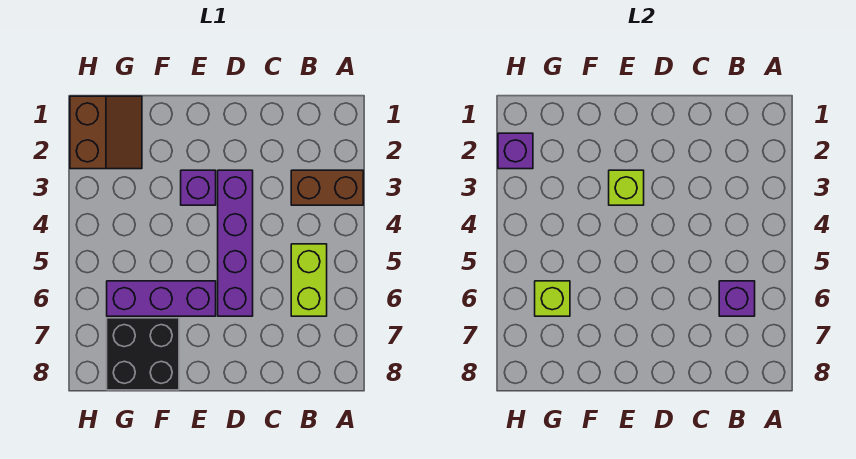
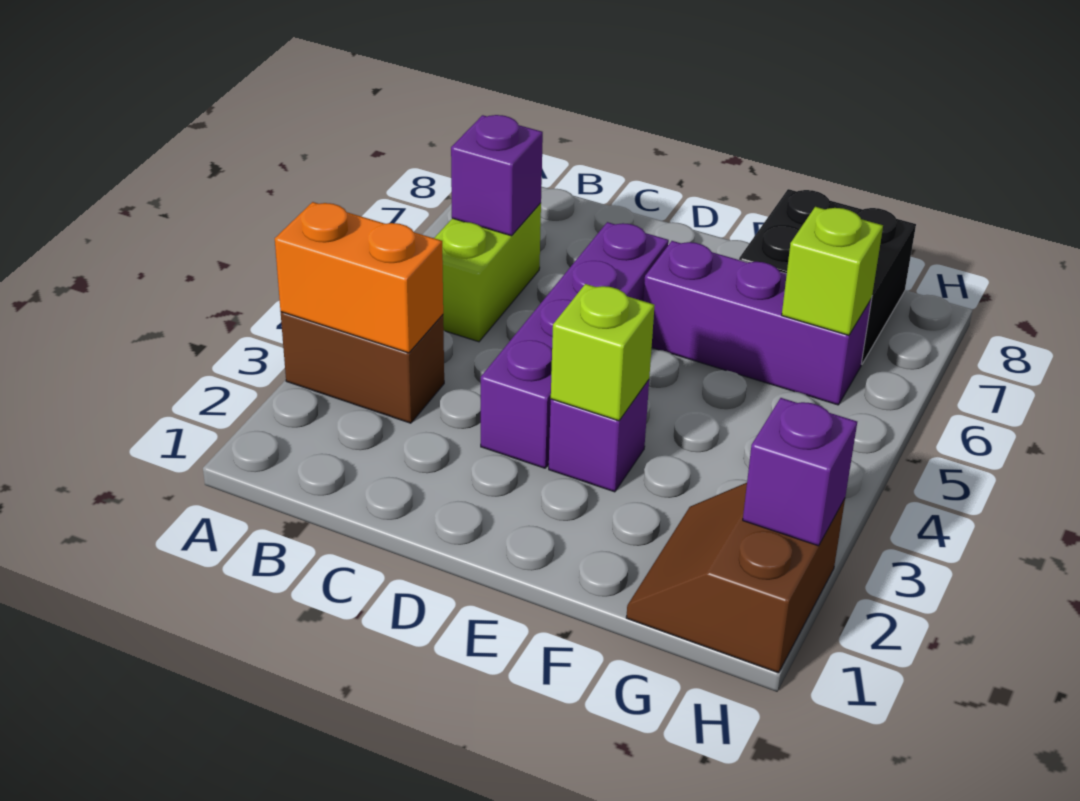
none -> orange brick A3:B3 level 2

